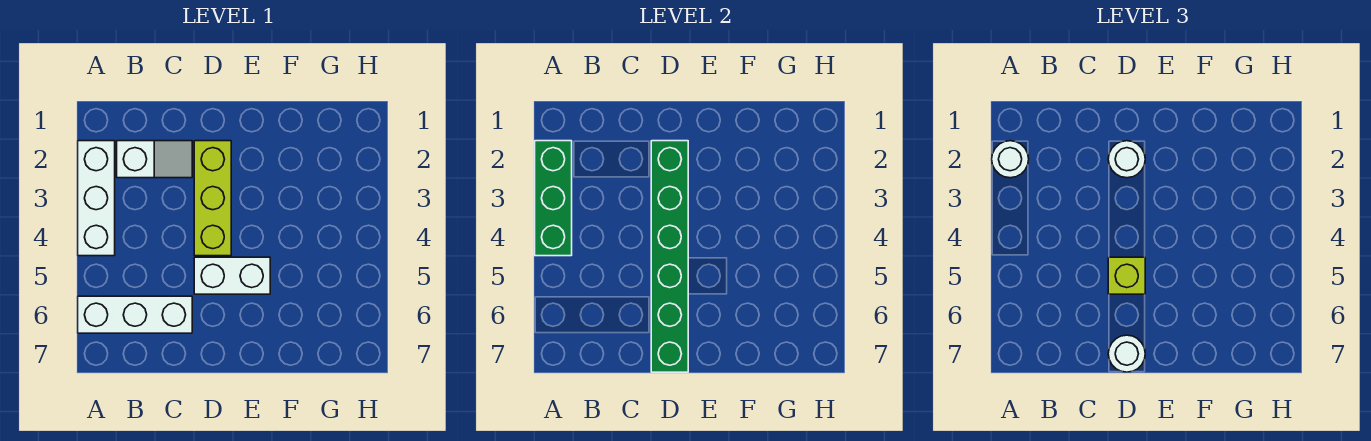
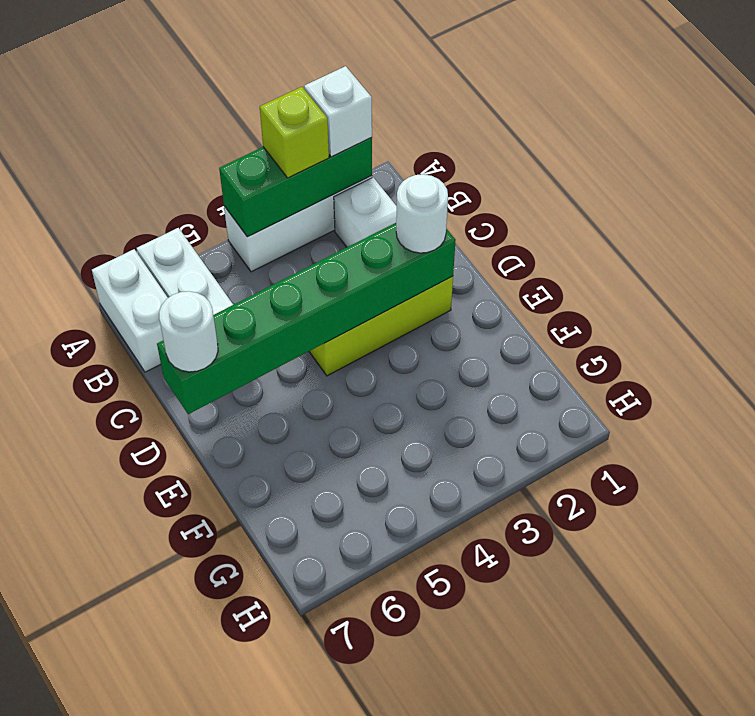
white round brick A2 level 3 -> white brick A2 level 3
white brick D5:E5 level 1 -> white brick A7:B7 level 1
lime brick D5 level 3 -> lime brick A3 level 3

